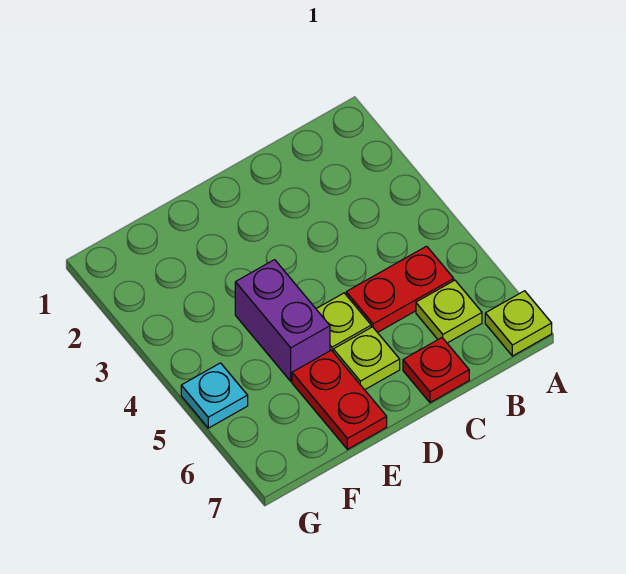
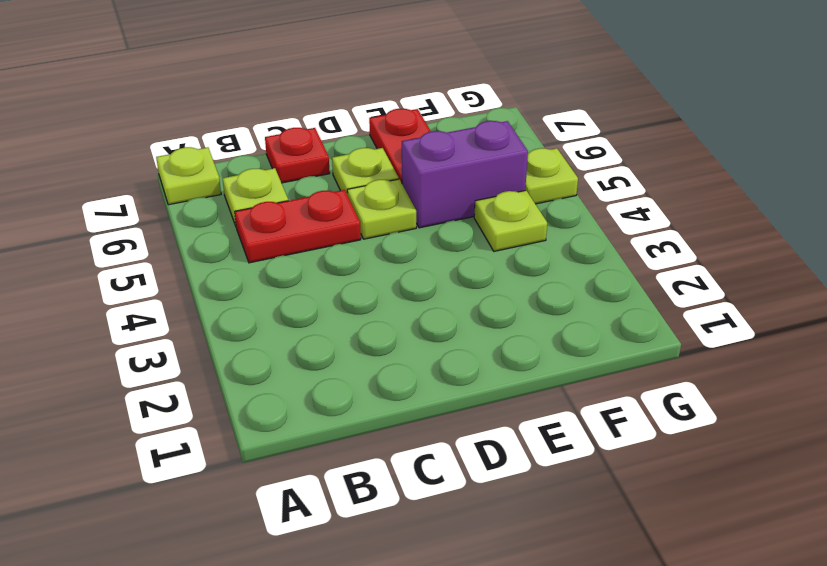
purple brick E4:E5 level 1 -> purple brick E5:F5 level 1
none -> lime plate F4 level 1
cyan plate G5 level 1 -> lime plate G5 level 1

